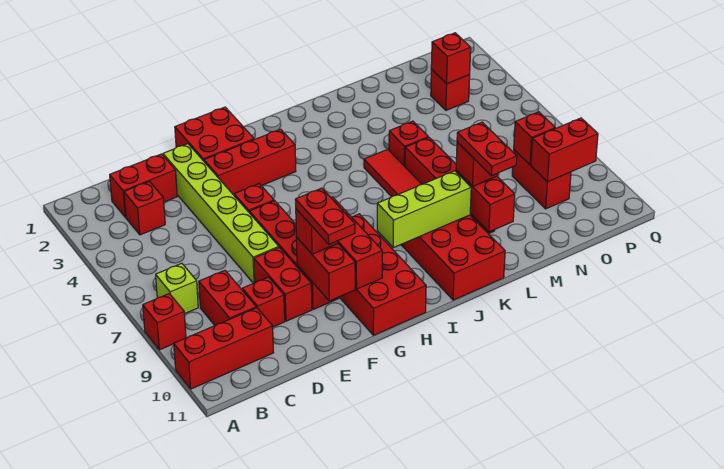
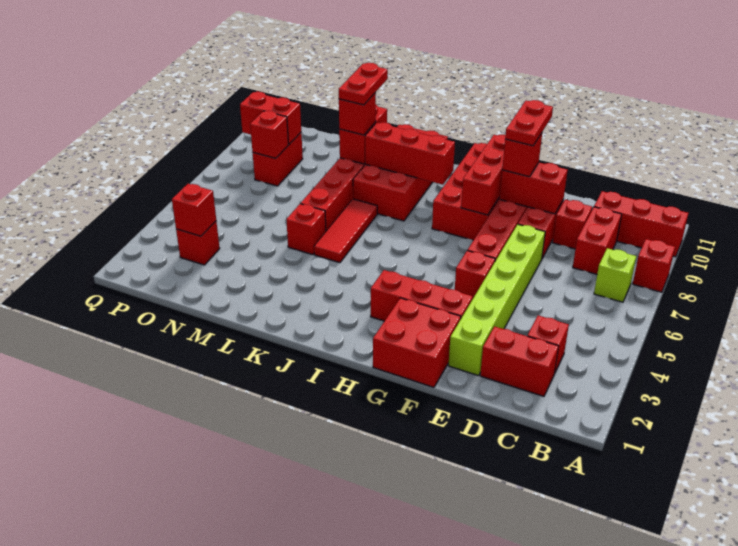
red brick F9:F10 level 2 -> red brick E9:F9 level 2
lime brick I9:K9 level 2 -> red brick I9:K9 level 2

